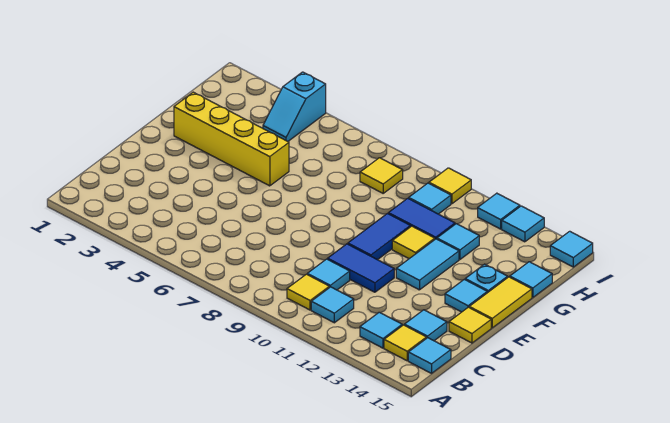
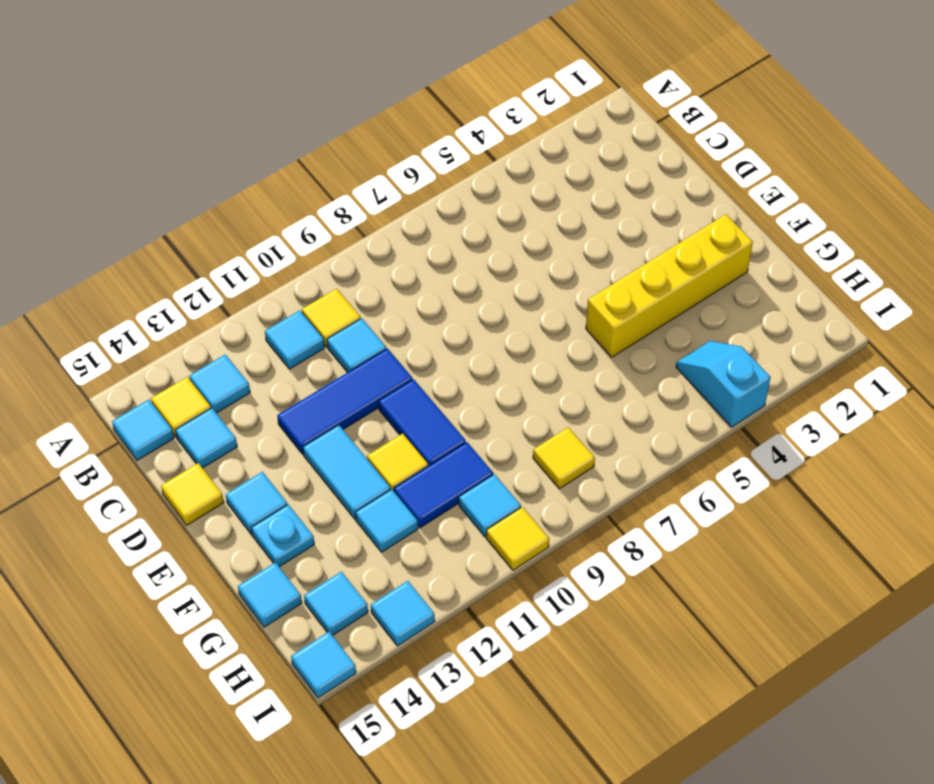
blue tile D10:D11 level 1 -> blue tile D10:D12 level 1
yellow tile E15:F15 level 1 -> none
cyan tile I12 level 1 -> cyan tile H14 level 1

